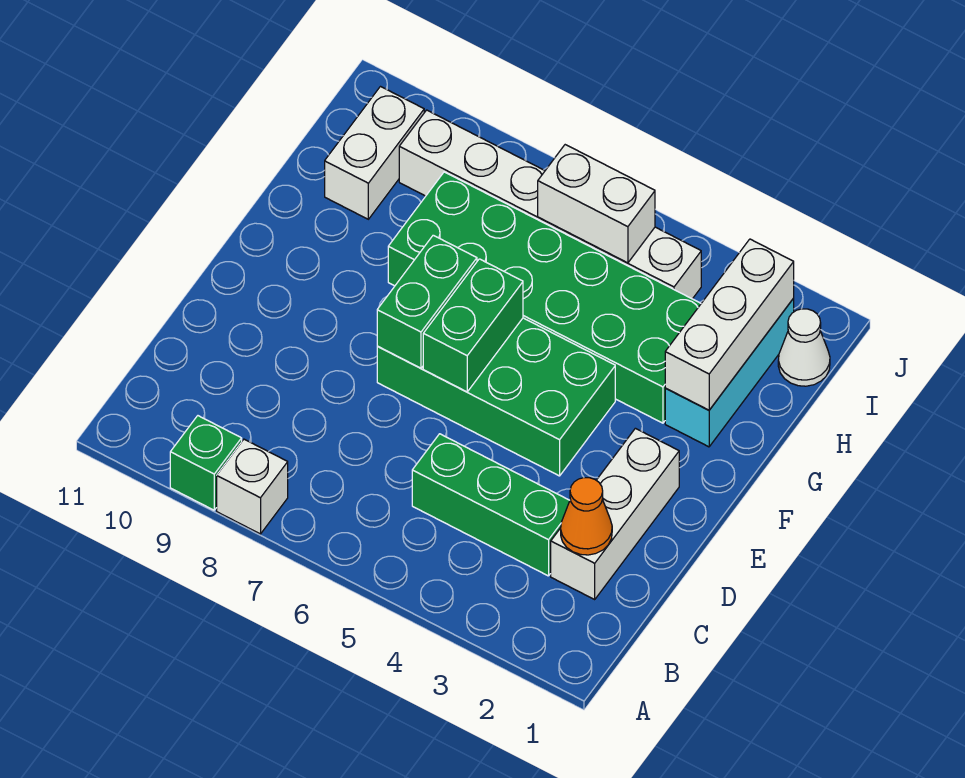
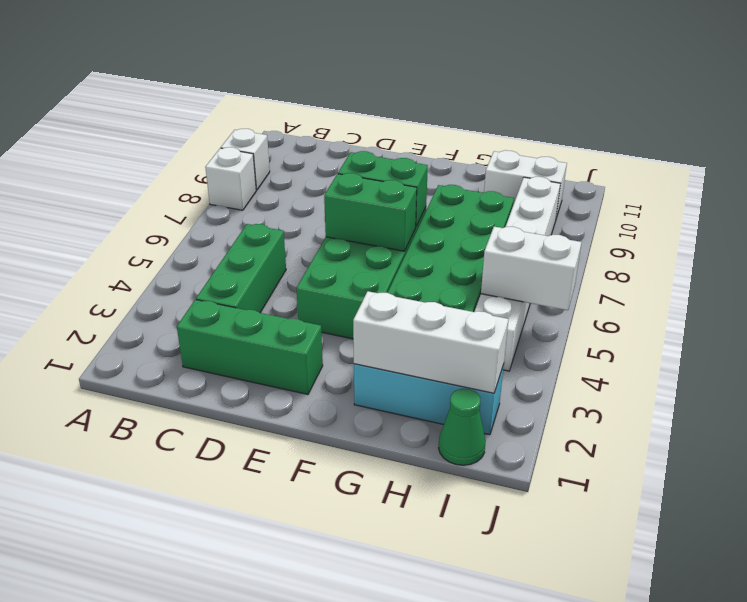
green brick A9 level 1 -> white brick A9 level 1
white brick C2:E2 level 1 -> green brick C2:E2 level 1
orange cone C2 level 2 -> none
white cone I1 level 1 -> green cone I1 level 1
white brick I5:I6 level 2 -> white brick I5:J5 level 2

